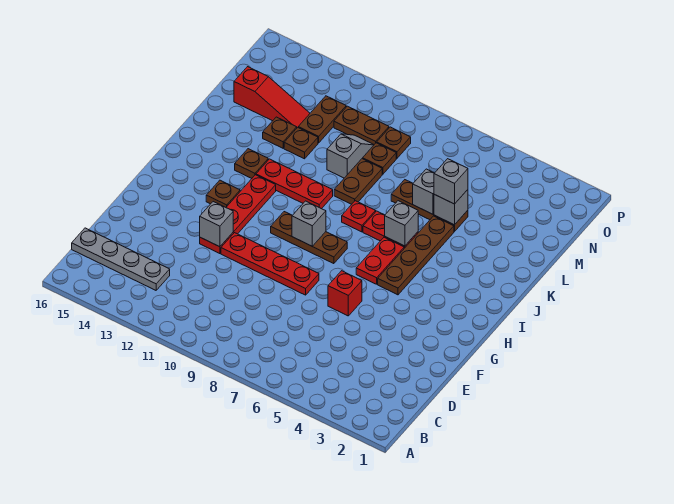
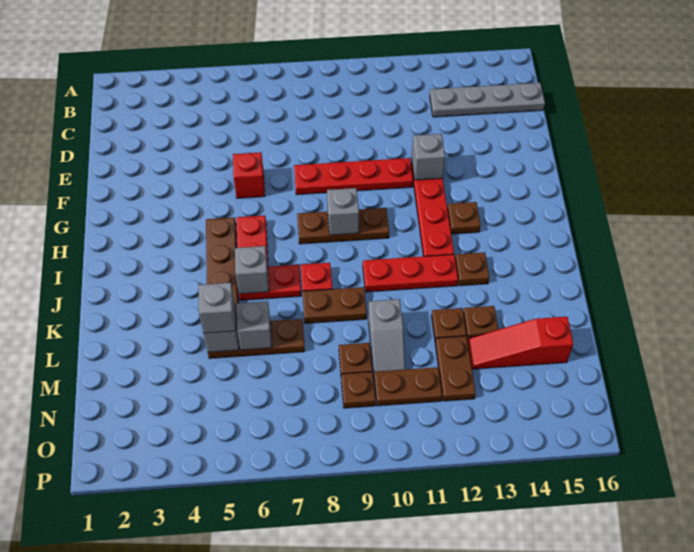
brown plate K9:L9 level 1 -> brown plate K8:K9 level 1

